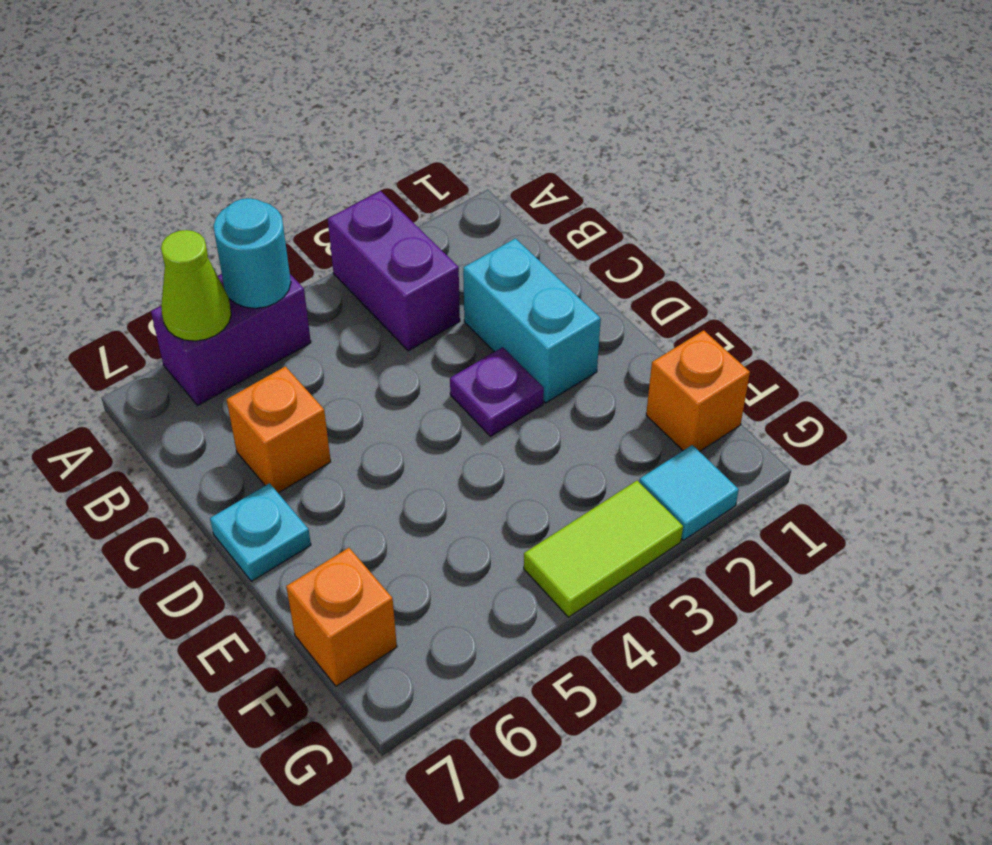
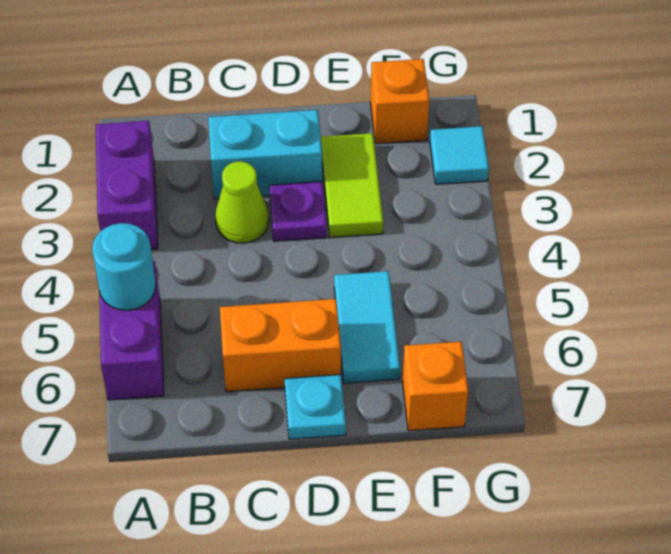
purple brick A3:B3 level 1 -> purple brick A2:A3 level 1
lime cone A6 level 2 -> lime cone C3 level 1
orange brick C6 level 1 -> orange brick C6:D6 level 1
none -> cyan tile E5:E6 level 1
lime tile G3:G4 level 1 -> lime tile E2:E3 level 1

